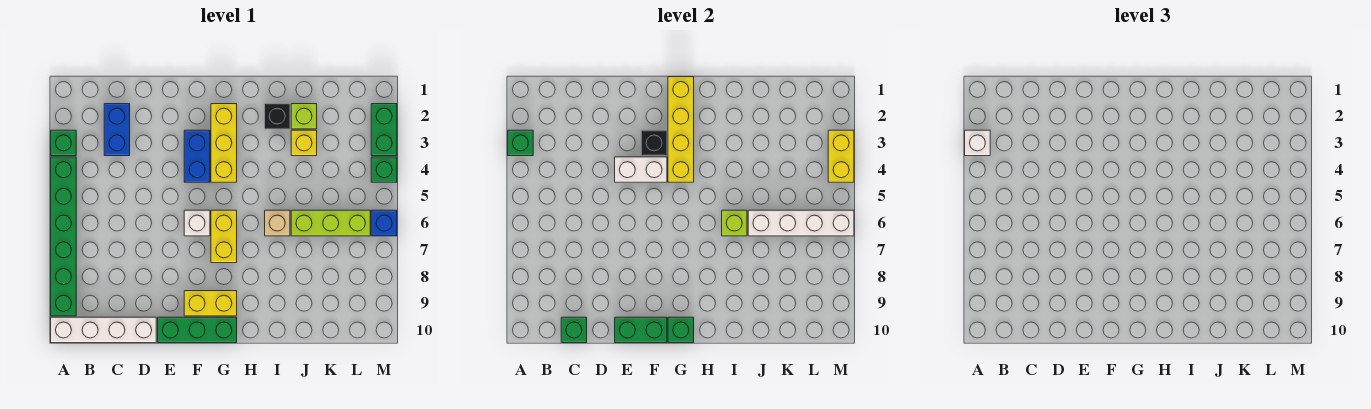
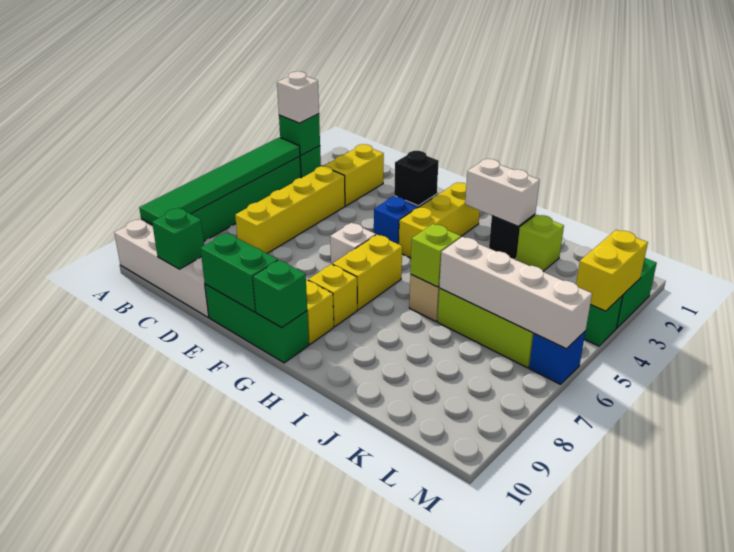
none -> green tile A4:A9 level 2
blue brick C2:C3 level 1 -> yellow brick C2:C3 level 1
white brick E4:F4 level 2 -> white brick H2:I2 level 2
yellow brick G1:G4 level 2 -> yellow brick C4:C7 level 1
yellow brick J3 level 1 -> yellow brick G8 level 1

